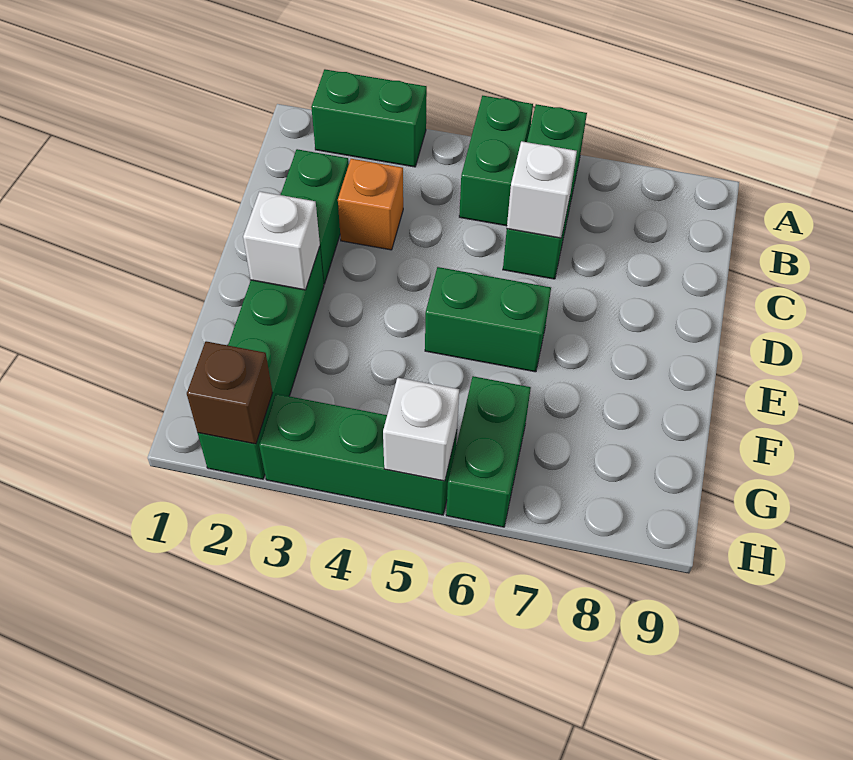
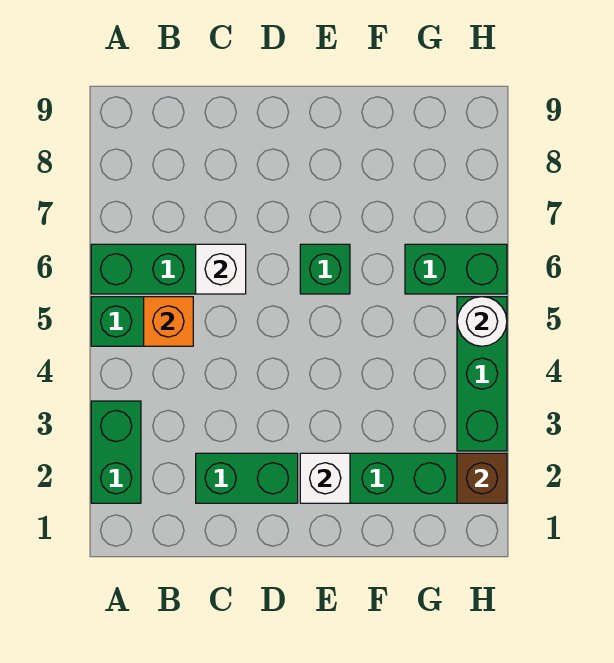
orange brick C3 level 1 -> orange brick B5 level 2
green brick E5:E6 level 1 -> green brick E6 level 1
white brick H5 level 2 -> white round brick H5 level 2

